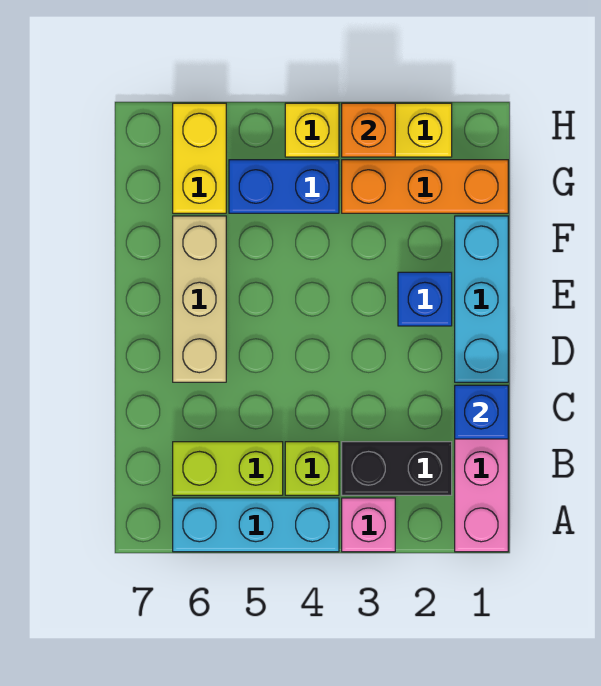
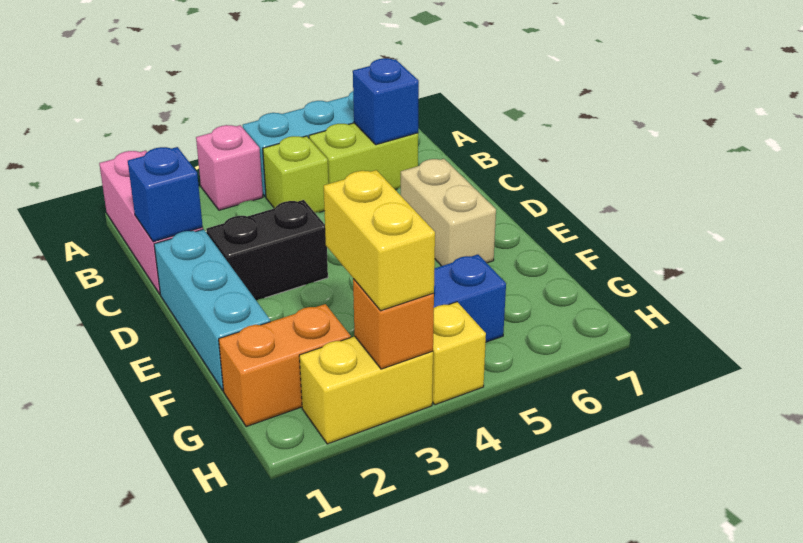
black brick B2:B3 level 1 -> black brick D2:D3 level 1
tan brick D6:F6 level 1 -> tan brick D6:E6 level 1
blue brick E2 level 1 -> blue brick B6 level 2
orange brick G1:G3 level 1 -> orange brick G1:G2 level 1
yellow brick G6:H6 level 1 -> yellow brick G3:H3 level 3

